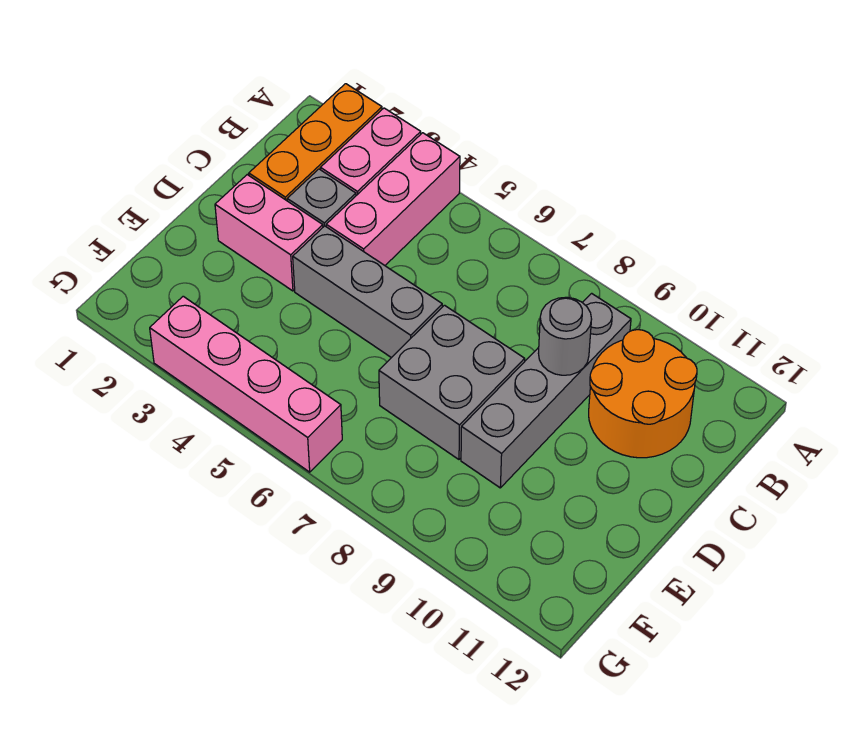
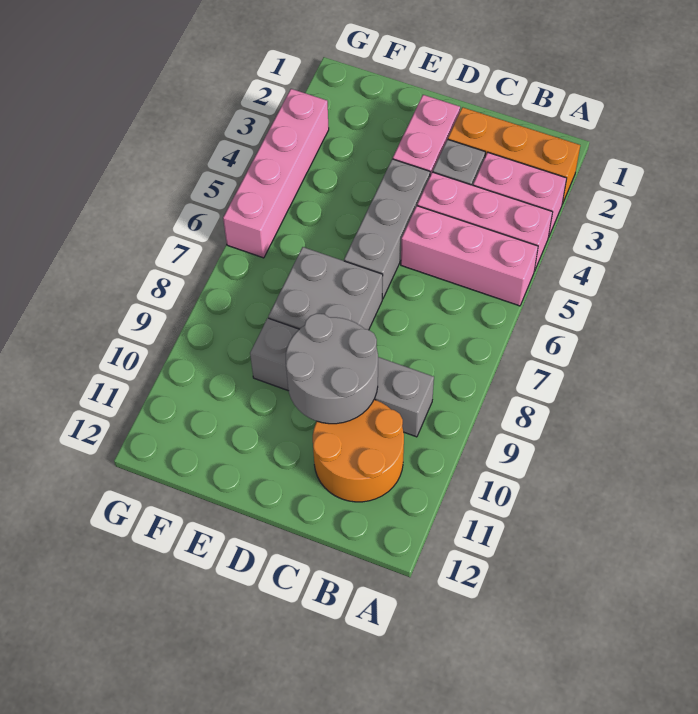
none -> pink brick A5:C5 level 1
grey round brick C9 level 2 -> grey round brick C9:D10 level 2

